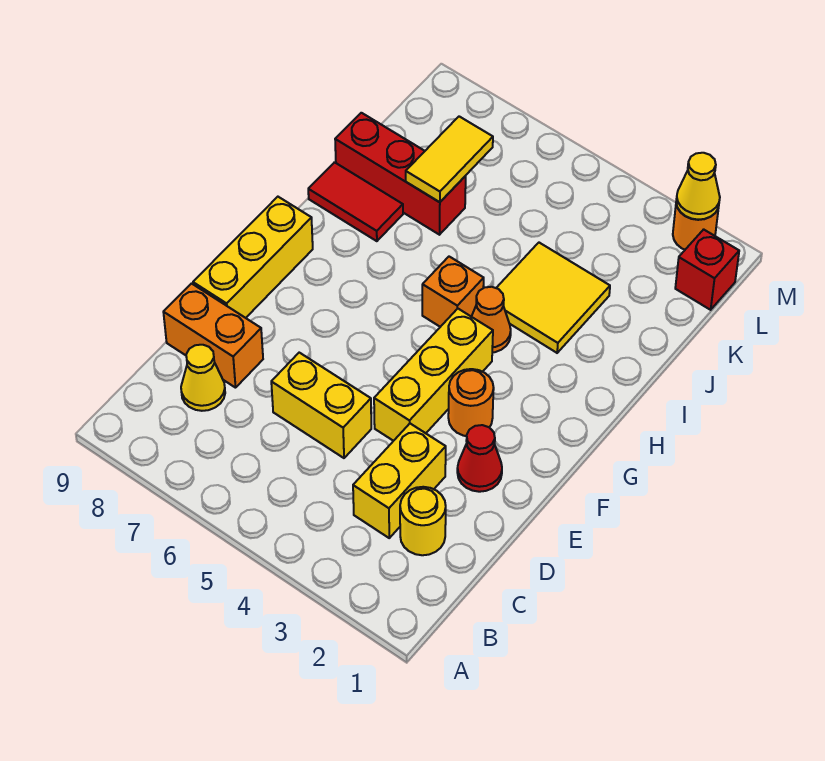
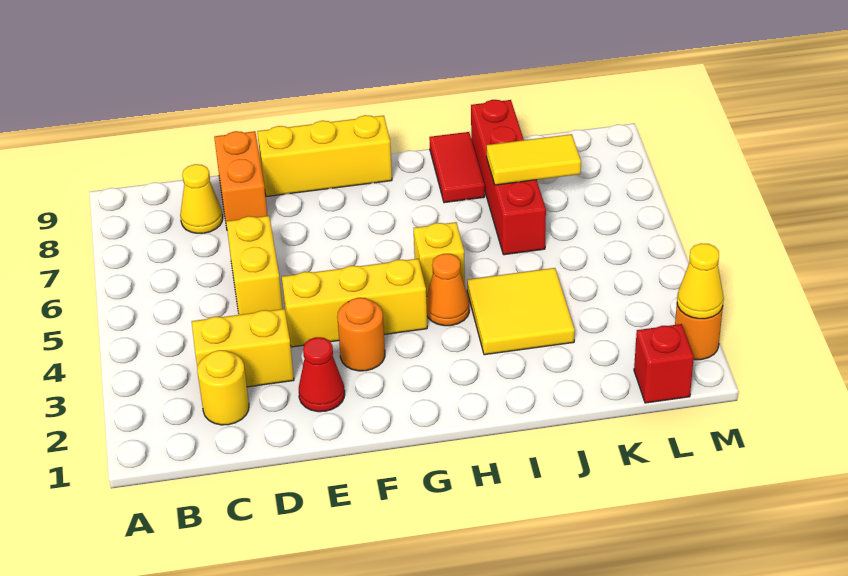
orange brick H5 level 1 -> yellow brick H5 level 1
red brick J7:J9 level 1 -> red brick J6:J9 level 1

